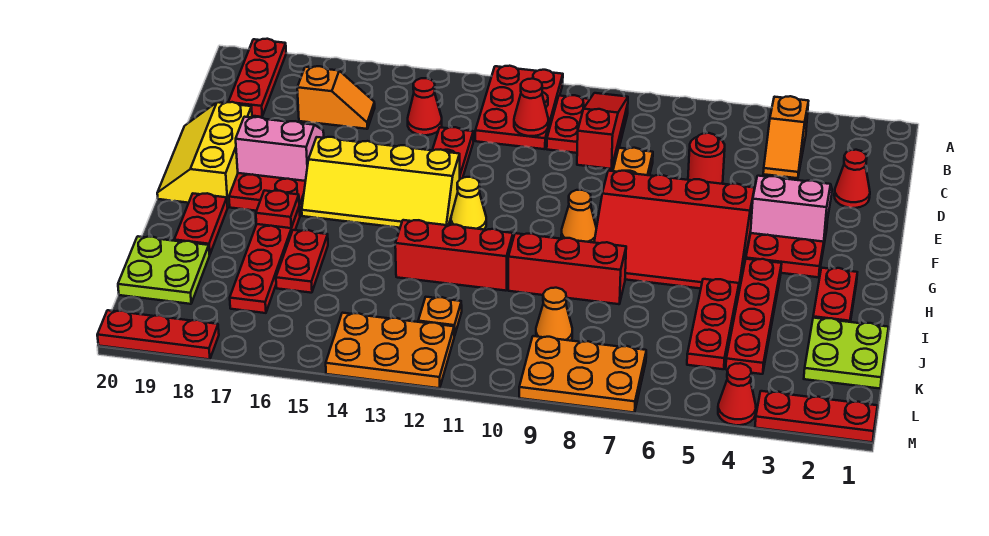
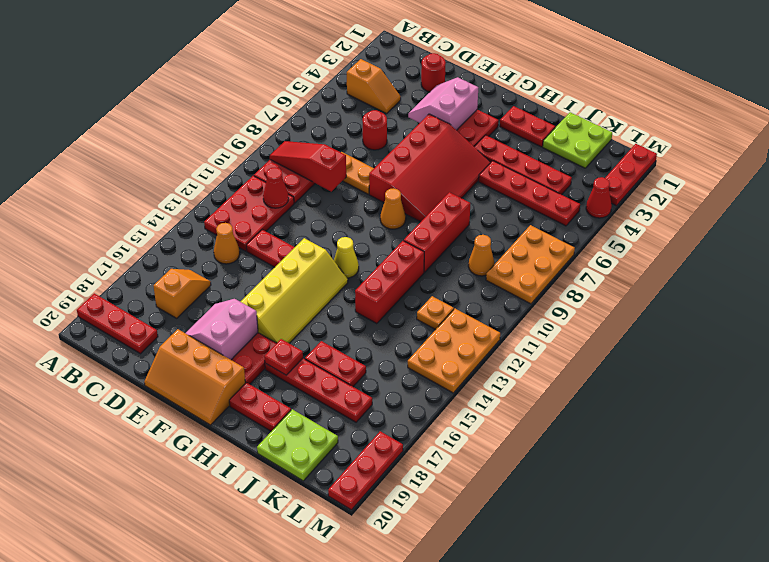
red plate A11:C12 level 1 -> red plate B11:C13 level 1
red cone C14 level 1 -> orange cone C14 level 1
red cone D2 level 1 -> red round brick D2 level 1
yellow slope E19:G20 level 1 top 19 -> orange slope E19:G20 level 1 top 19
red plate I5:K5 level 1 -> red plate I5:L5 level 1

